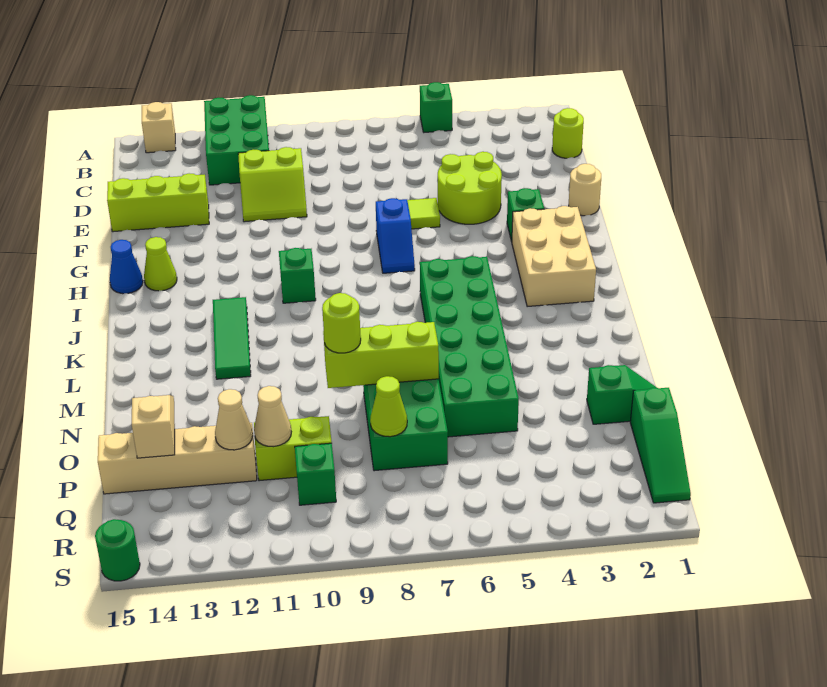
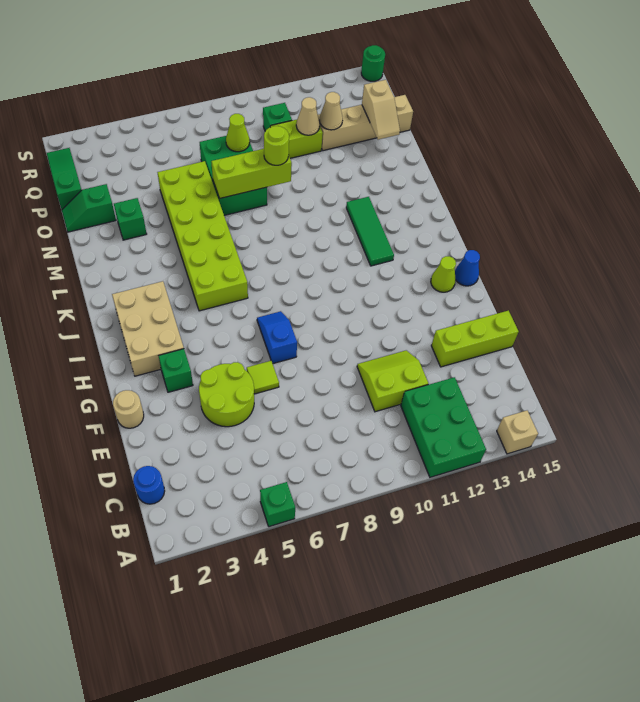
lime round brick C1 level 1 -> blue round brick C1 level 1
green brick I10 level 1 -> green brick N3 level 1
green brick J5:O6 level 1 -> lime brick J5:O6 level 1

